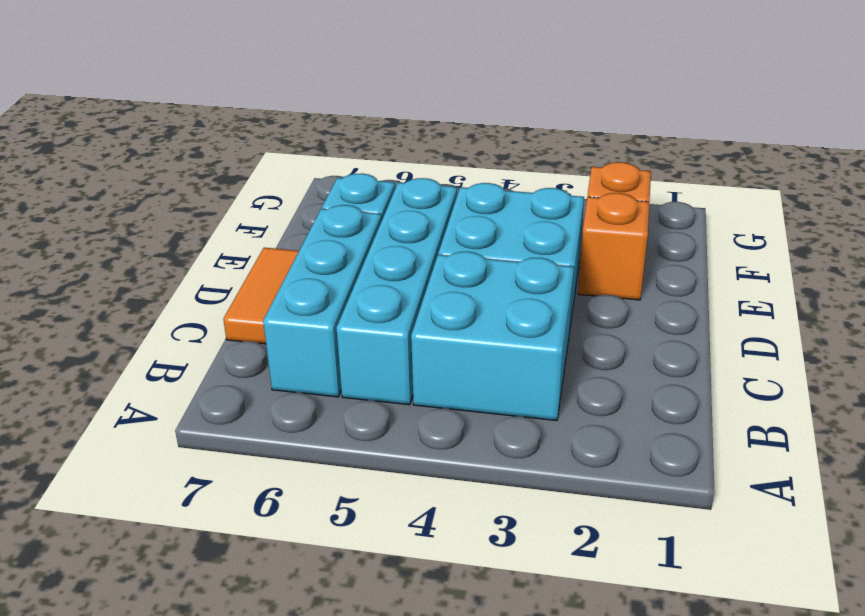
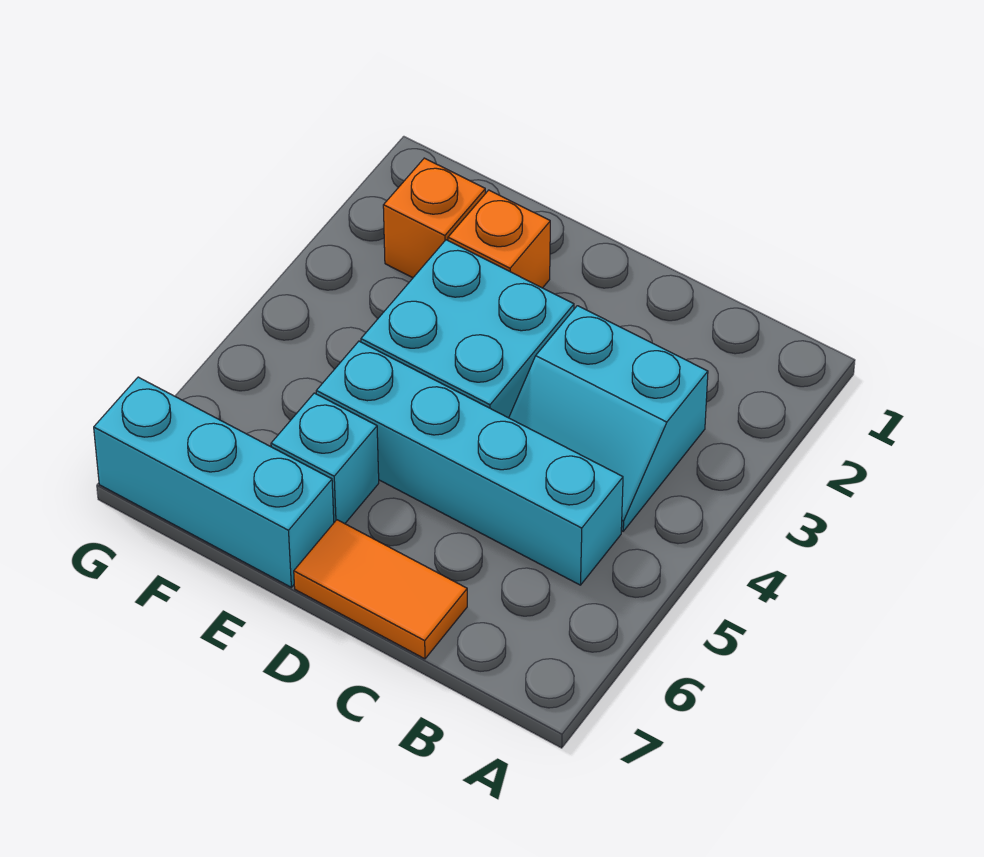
cyan brick B3:C4 level 1 -> cyan slope B3:C4 level 1 top 3
cyan brick B6:D6 level 1 -> cyan brick E7:G7 level 1

